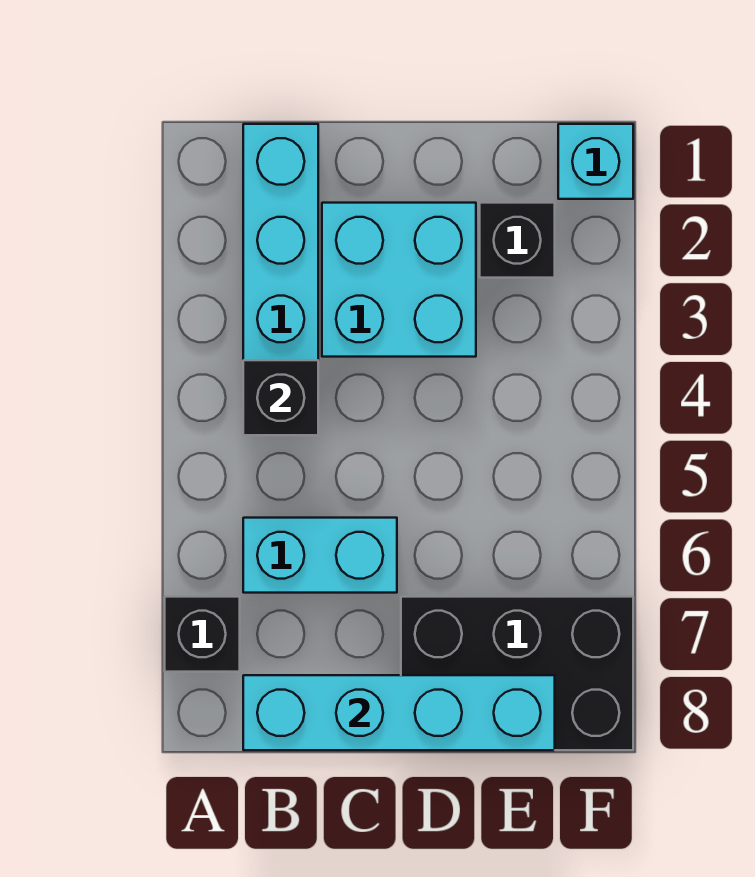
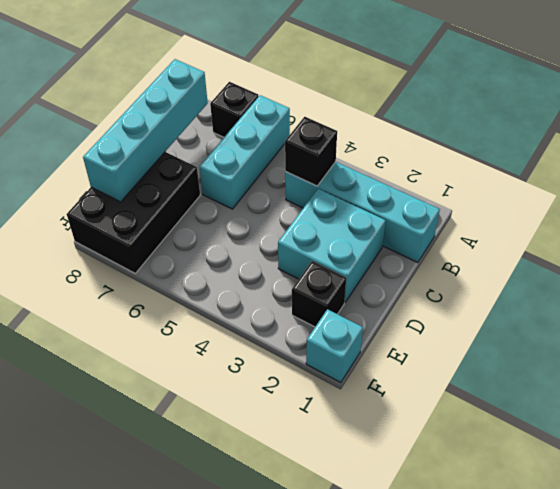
cyan brick B6:C6 level 1 -> cyan brick A6:C6 level 1

